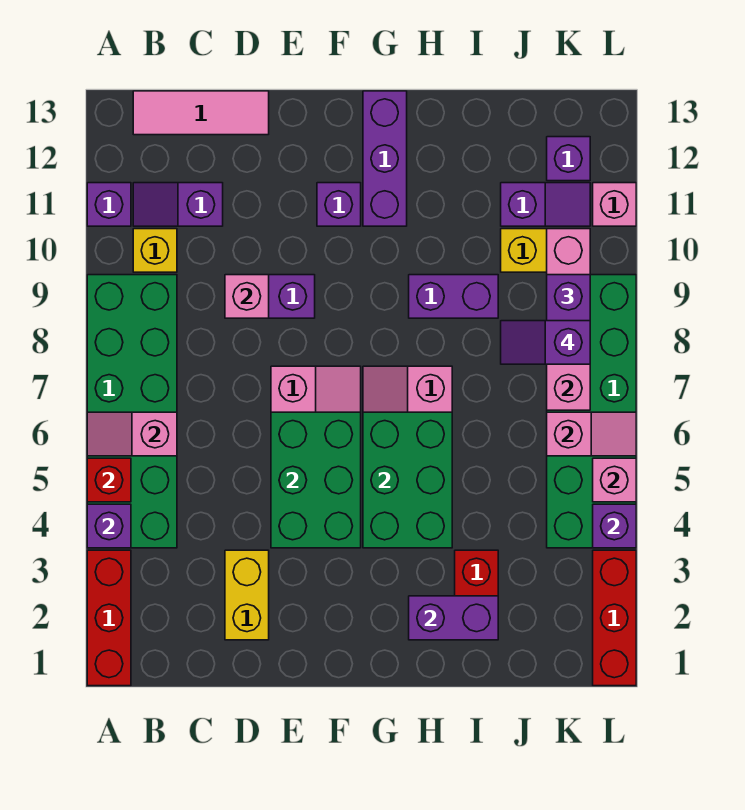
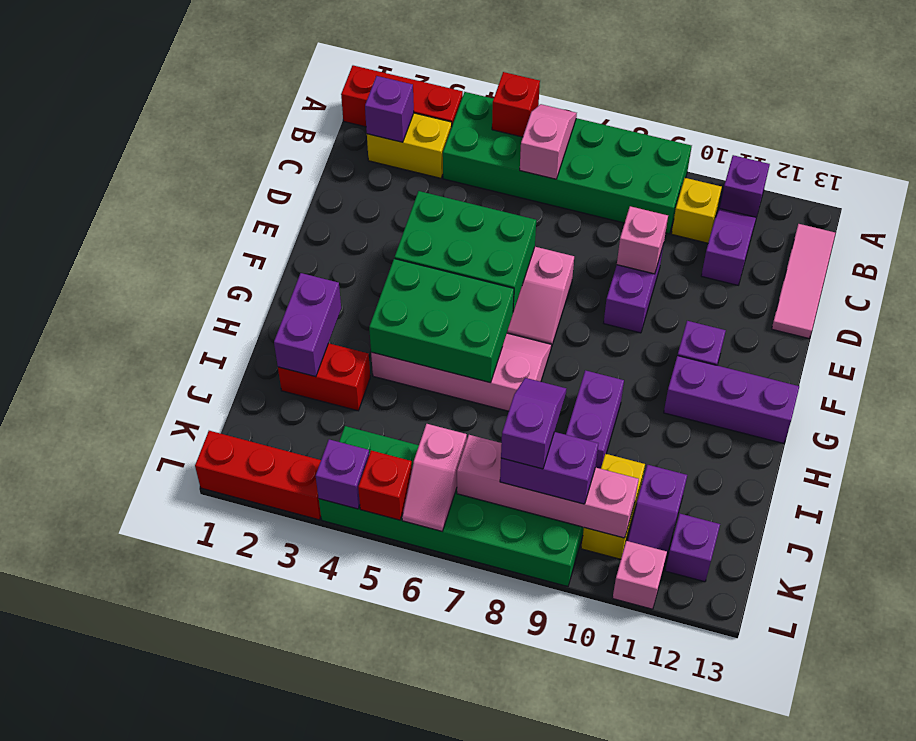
purple brick A4 level 2 -> purple brick B2 level 2
yellow brick D2:D3 level 1 -> yellow brick B2:B3 level 1
pink brick L5 level 2 -> red brick L5 level 2

